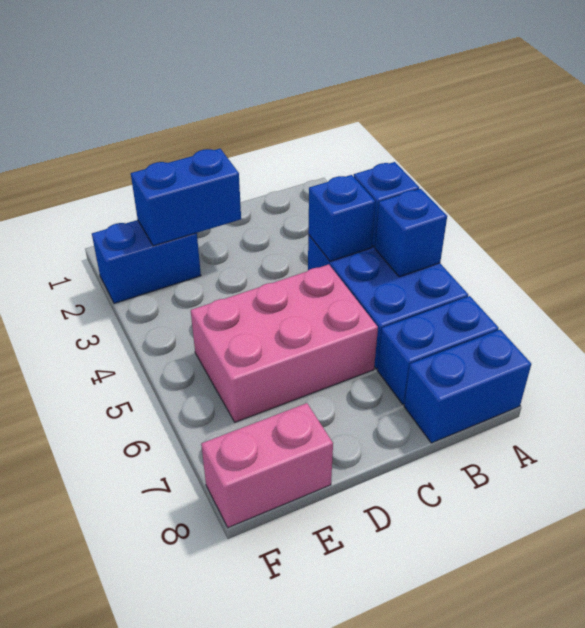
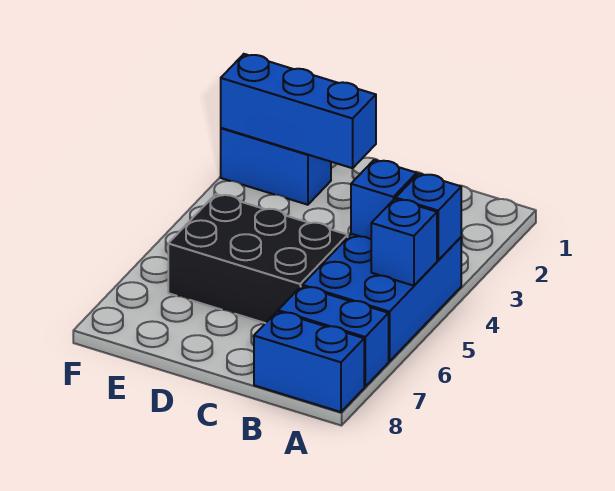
pink brick C5:E6 level 1 -> black brick C5:E6 level 1
blue brick D2:E2 level 2 -> blue brick D2:F2 level 2
pink brick E8:F8 level 1 -> none

